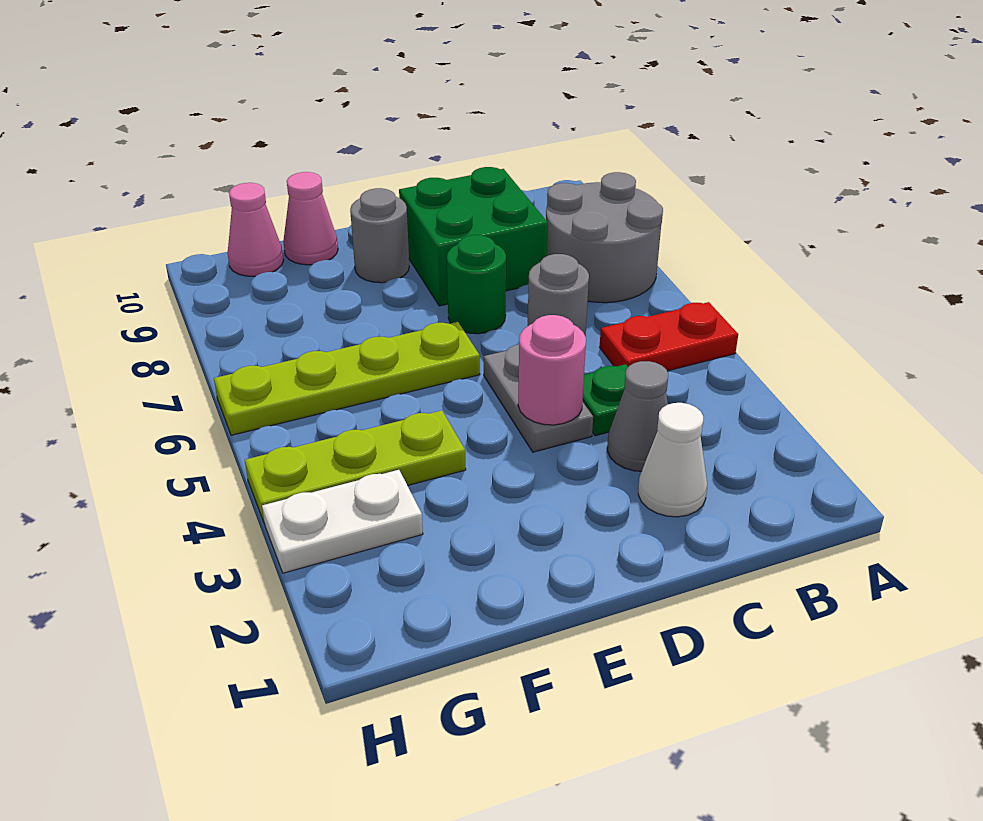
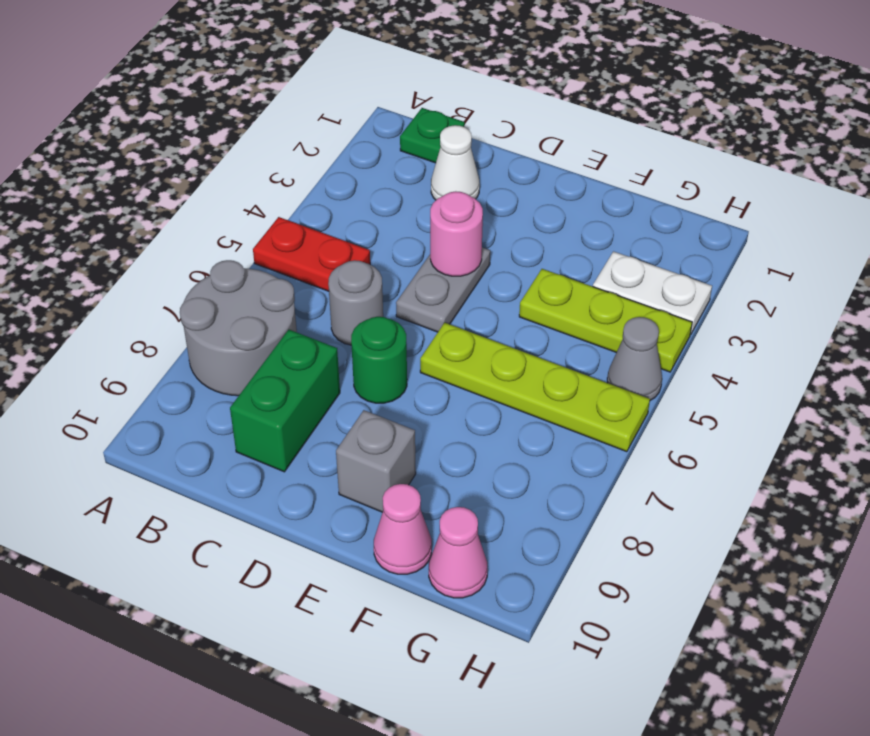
grey cone C3 level 1 -> grey cone H5 level 1
green plate C4 level 1 -> green plate B1 level 1
green brick C8:D9 level 1 -> green brick C8:C9 level 1
grey round brick E9 level 1 -> grey brick E9 level 1

